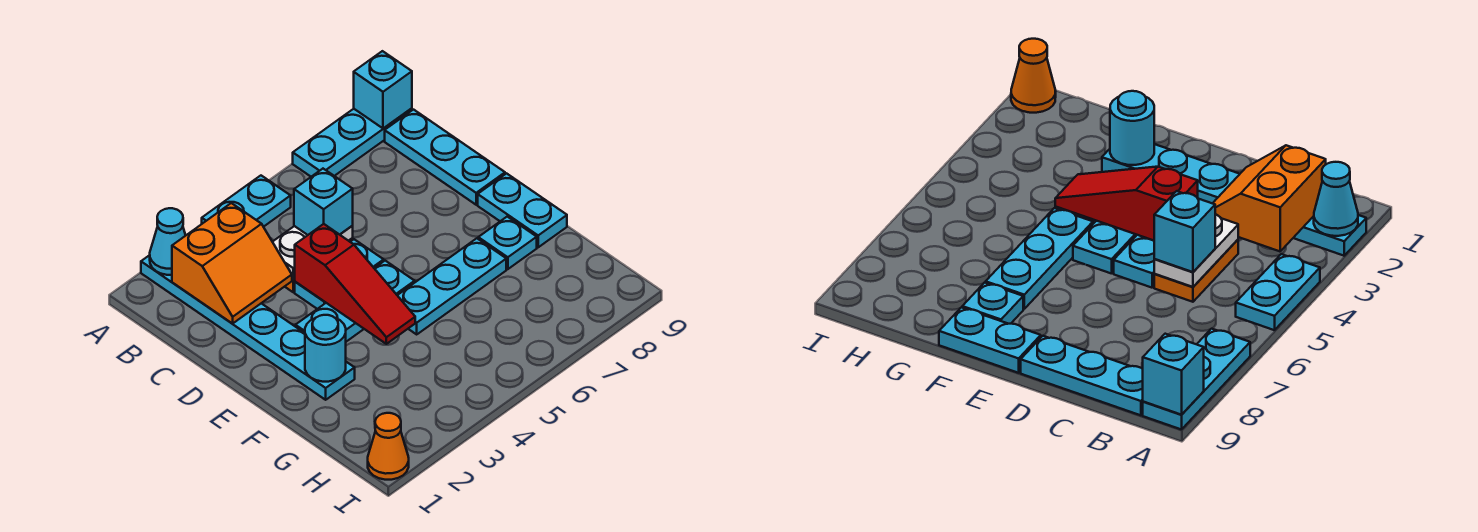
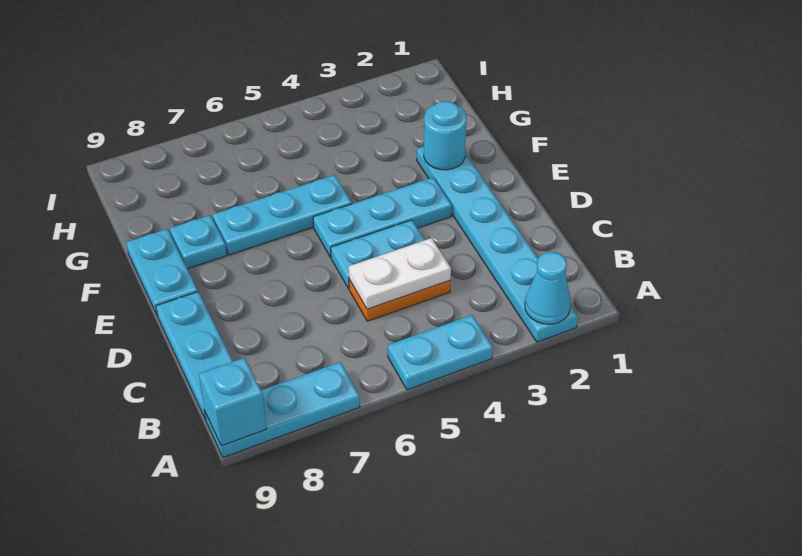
orange slope B2:C3 level 2 top B -> none
cyan brick C5 level 3 -> none
red slope D4:F4 level 2 top D -> none
orange cone I1 level 1 -> none

